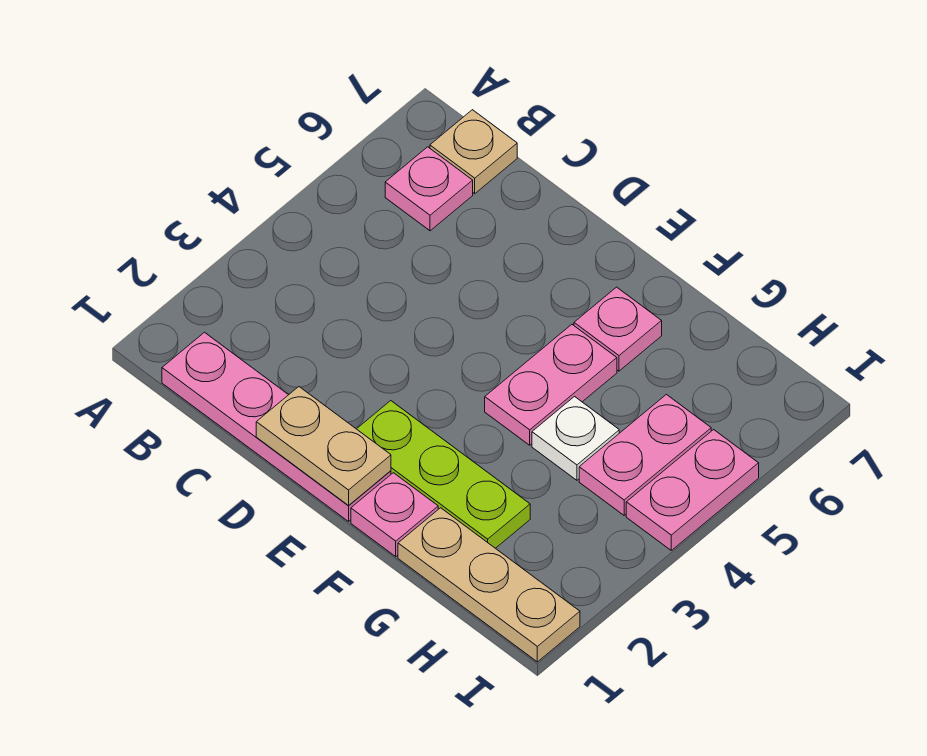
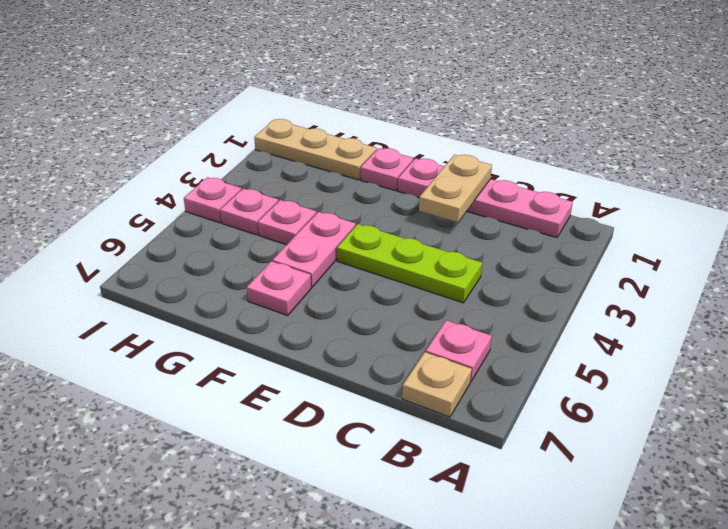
tan plate D1:E1 level 2 -> tan plate D1:D2 level 2
lime plate E2:G2 level 1 -> lime plate C4:E4 level 1
white plate G4 level 1 -> pink plate G4 level 1
pink plate H4:H5 level 1 -> pink plate H4 level 1
pink plate I4:I5 level 1 -> pink plate I4 level 1

